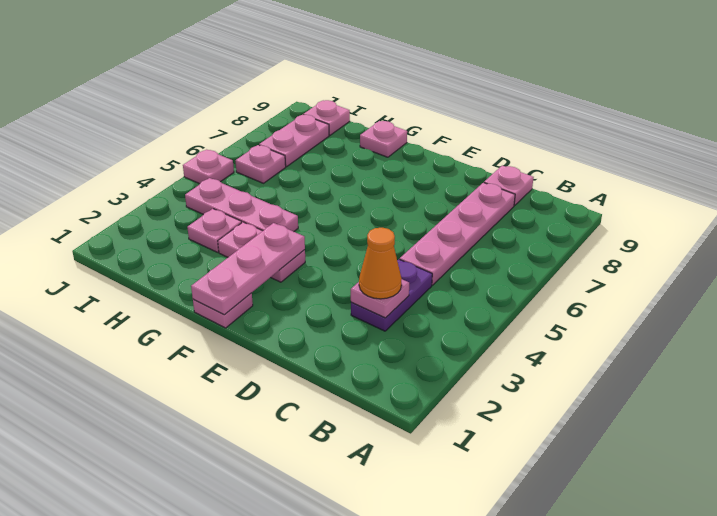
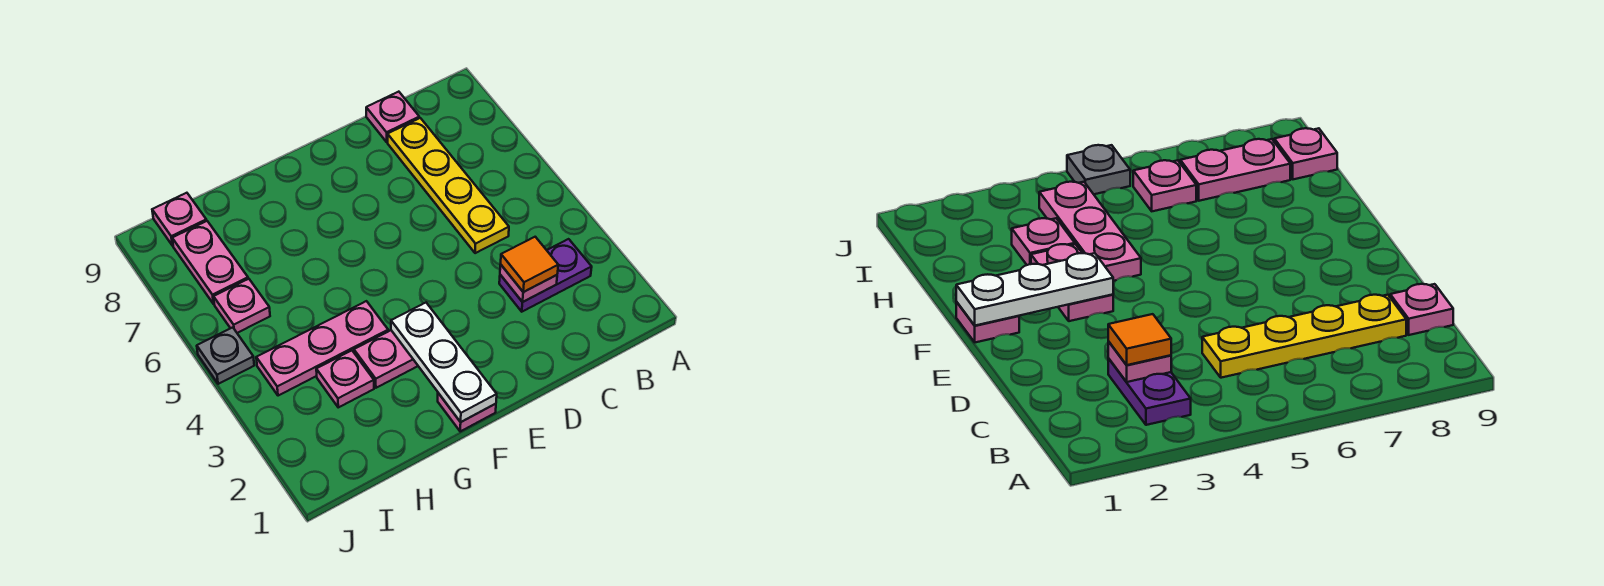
purple plate C3:C4 level 1 -> purple plate B3:C3 level 1
orange cone C3 level 3 -> orange tile C3 level 3
pink plate C5:C8 level 1 -> yellow plate C5:C8 level 1
pink plate F1:F3 level 2 -> white plate F1:F3 level 2
pink plate G9 level 1 -> none
pink plate J5 level 1 -> grey plate J5 level 1

